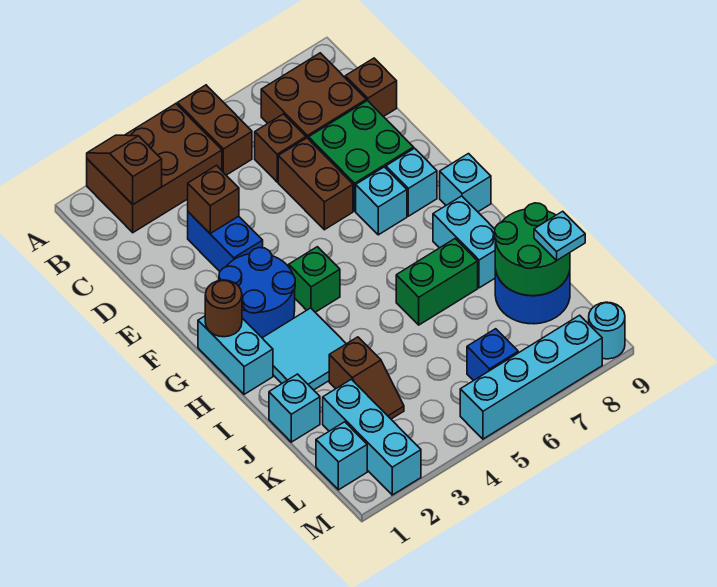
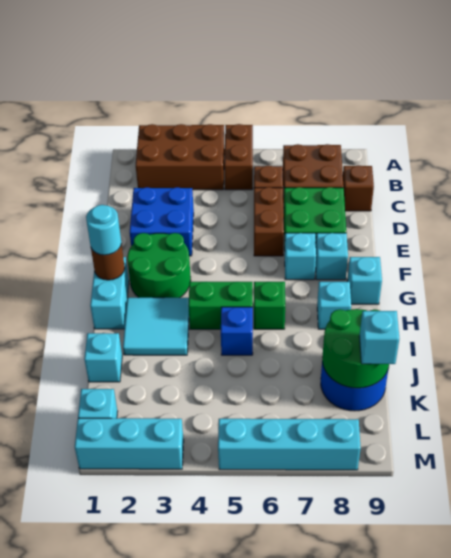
brown slope A2:B2 level 2 top B -> none
blue brick D3:E3 level 1 -> blue brick D2:E3 level 1
brown brick D3 level 2 -> none
blue round brick F2:G3 level 1 -> green round brick F2:G3 level 1
green brick G4 level 1 -> green brick H6 level 1
cyan brick H8:I8 level 1 -> cyan brick H8 level 1
green brick I6:I7 level 1 -> green brick H4:H5 level 1
brown slope J3:K3 level 1 top J -> none
cyan brick K2:M2 level 1 -> cyan brick M1:M3 level 1
cyan plate K9 level 3 -> cyan brick K9 level 3
blue brick L6 level 1 -> blue brick I5 level 1
cyan round brick M9 level 1 -> cyan round brick G1 level 3

